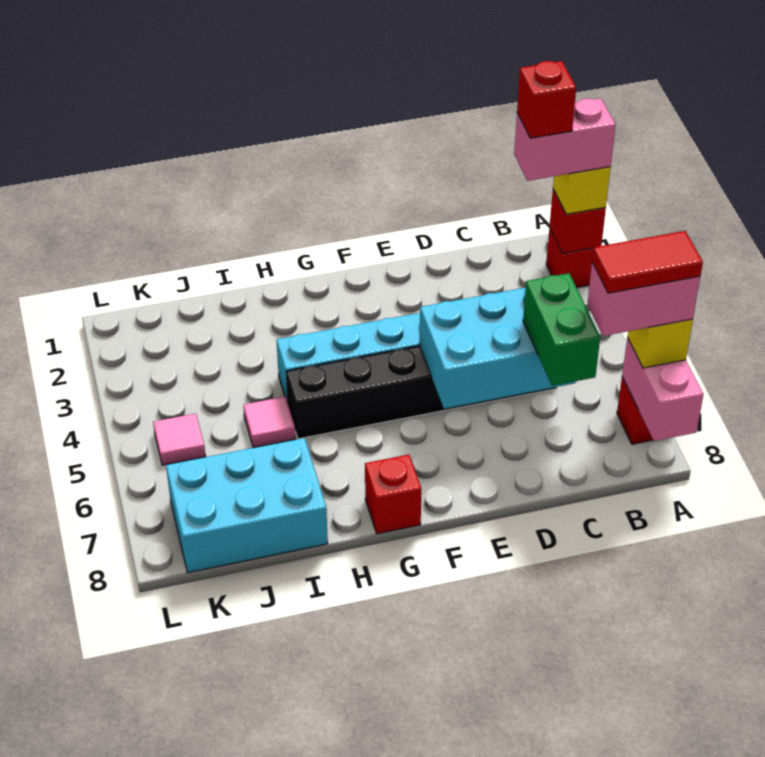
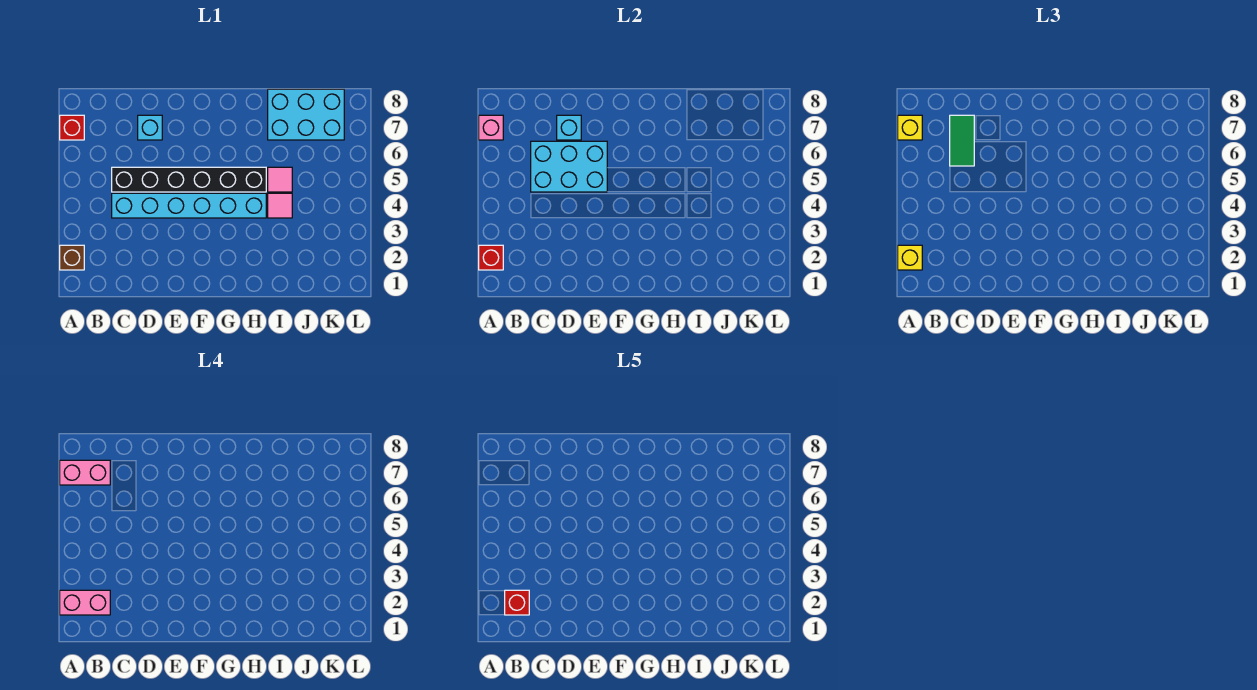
red brick A2 level 1 -> brown brick A2 level 1
pink brick A7:A8 level 2 -> pink brick A7 level 2
red tile A7:B7 level 5 -> none
green brick C6:C7 level 3 -> green tile C6:C7 level 3
none -> cyan brick D7 level 1
none -> cyan brick D7 level 2
red brick G8 level 1 -> none
pink tile K5 level 1 -> pink tile I4 level 1

